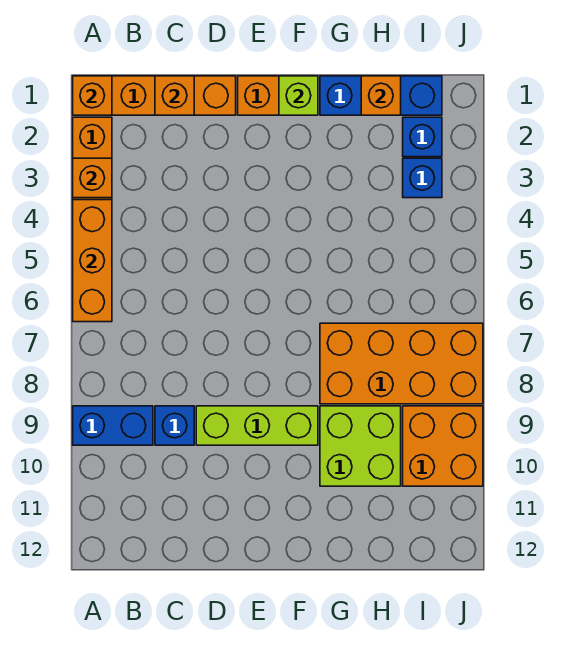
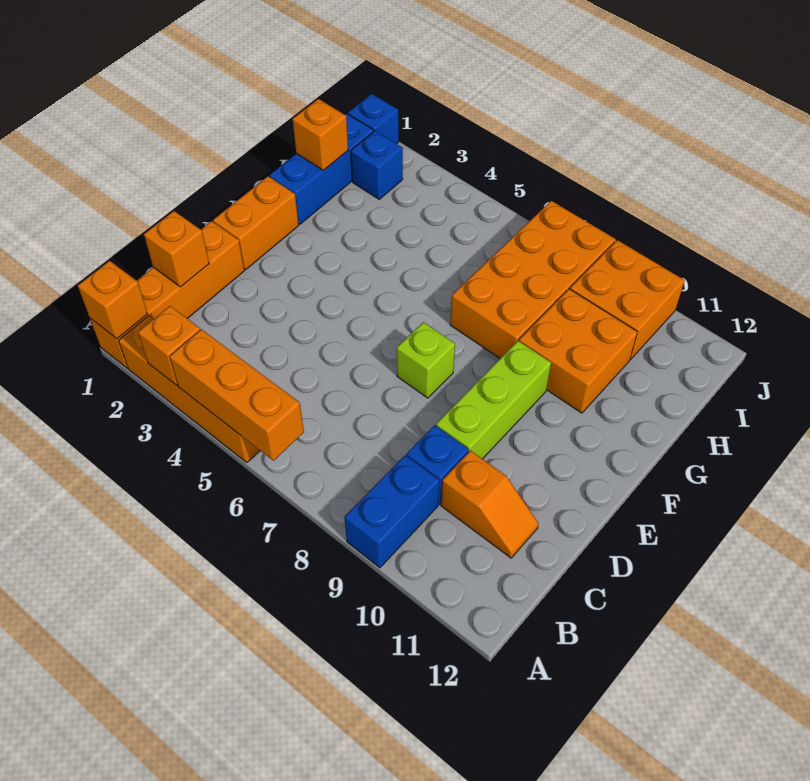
none -> orange slope C10:C11 level 1 top 10
lime brick F1 level 2 -> lime brick E7 level 1
lime brick G9:H10 level 1 -> orange brick G9:H10 level 1
blue brick I3 level 1 -> blue brick J1 level 1

